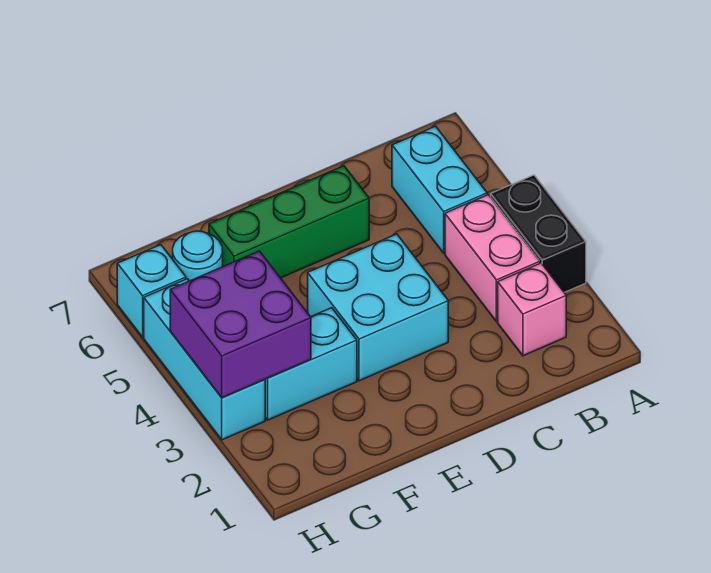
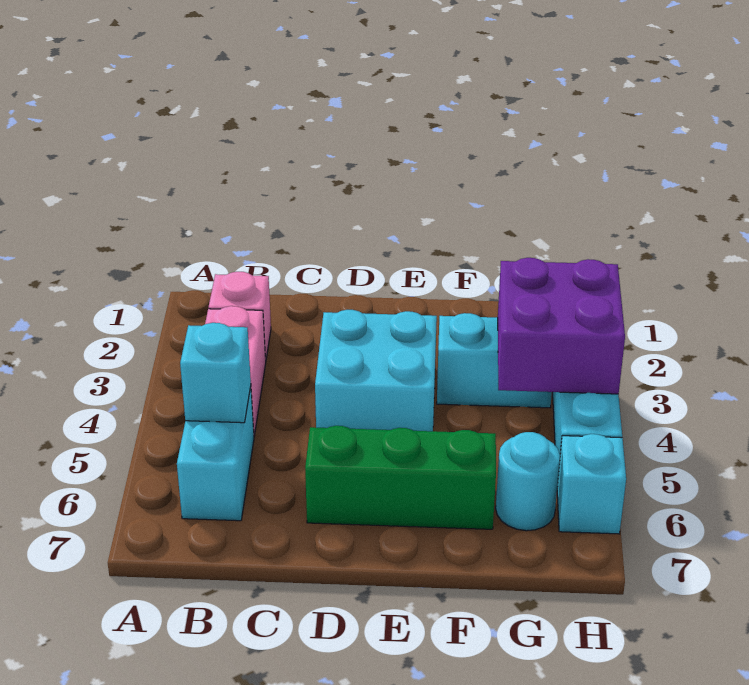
black brick A3:A4 level 1 -> none
none -> cyan brick B5 level 2

